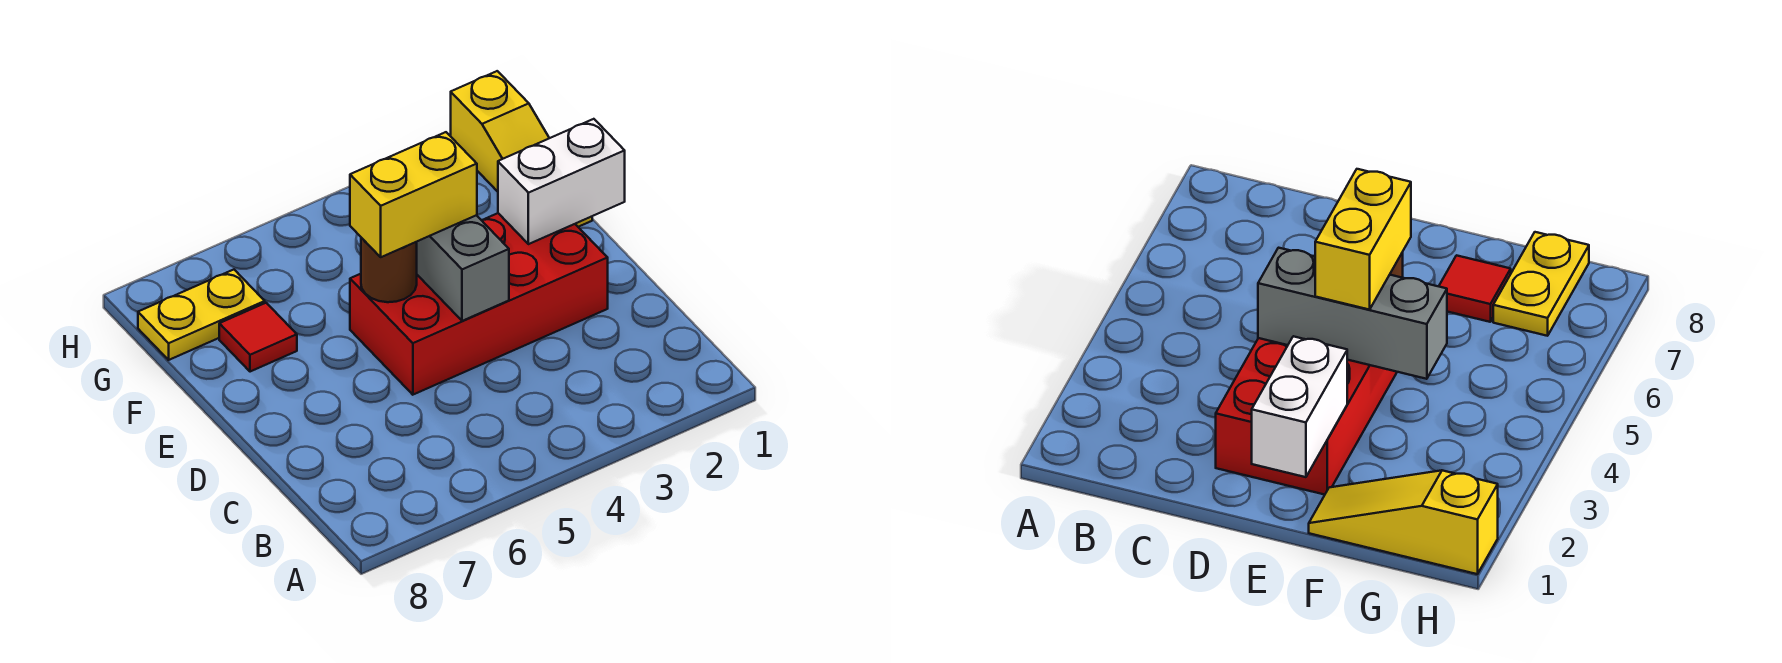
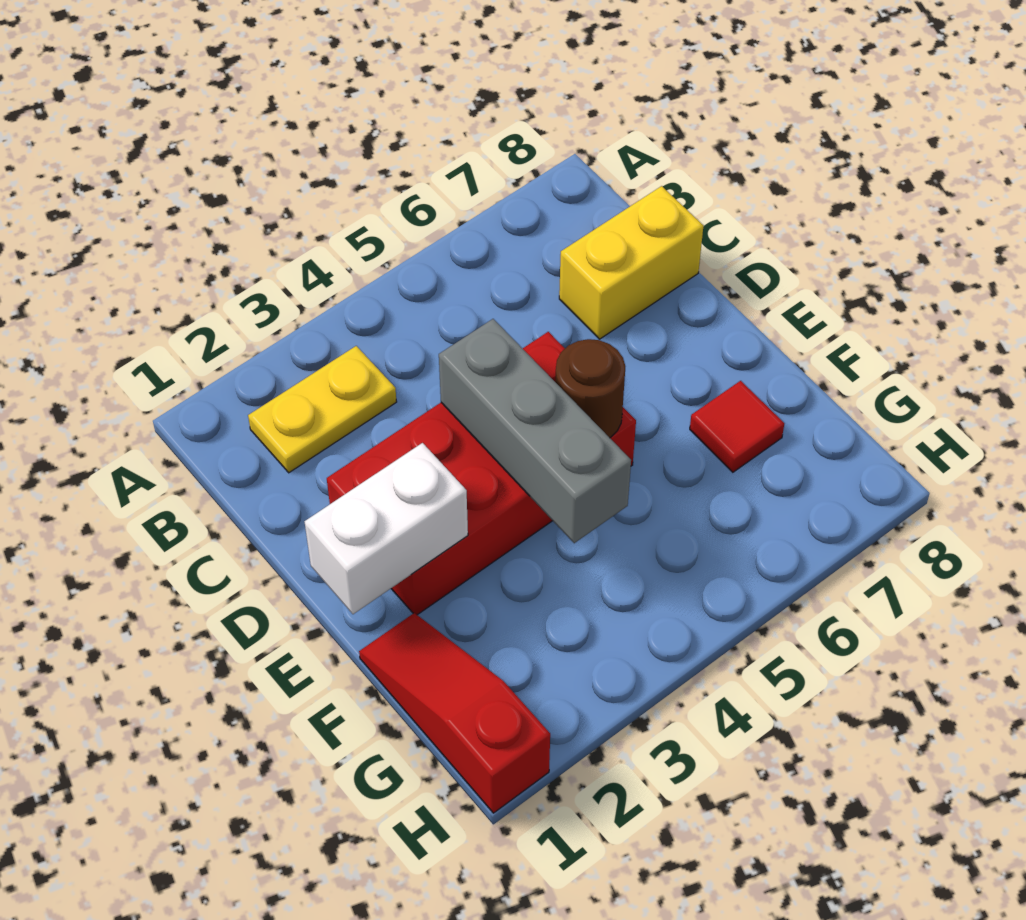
yellow brick E4:E5 level 3 -> yellow brick C7:C8 level 1
yellow slope F1:H1 level 1 top H -> red slope F1:H1 level 1 top H
yellow plate G7:G8 level 1 -> yellow plate B2:B3 level 1

